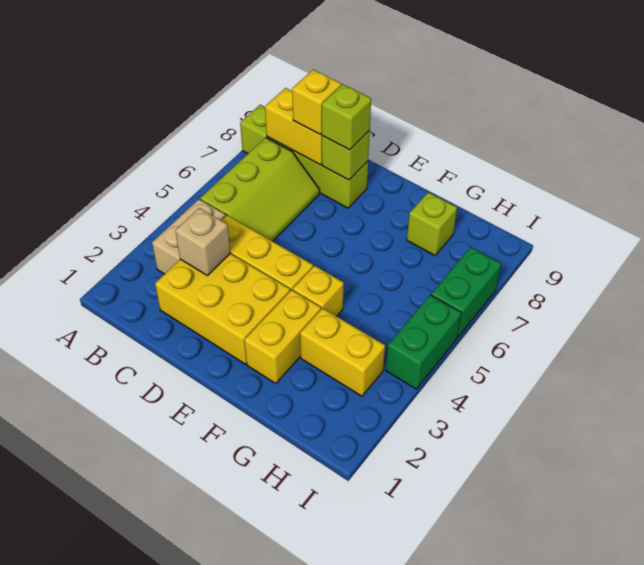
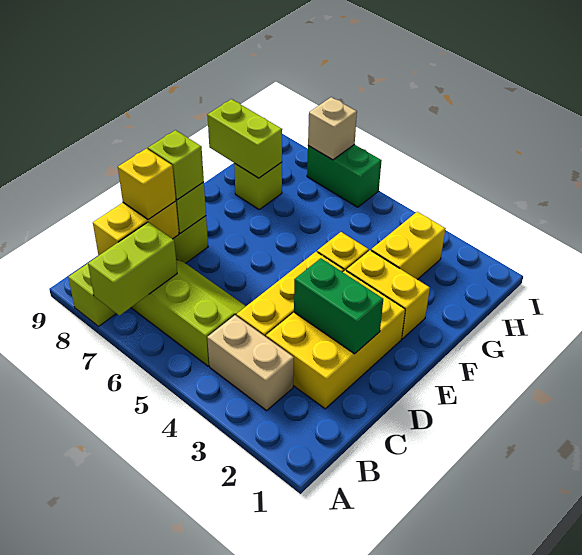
none -> lime brick A7:B7 level 2
tan brick C3 level 2 -> tan brick I7 level 2
none -> lime brick G8:G9 level 2
green brick I4:I5 level 1 -> green brick D2:D3 level 2

